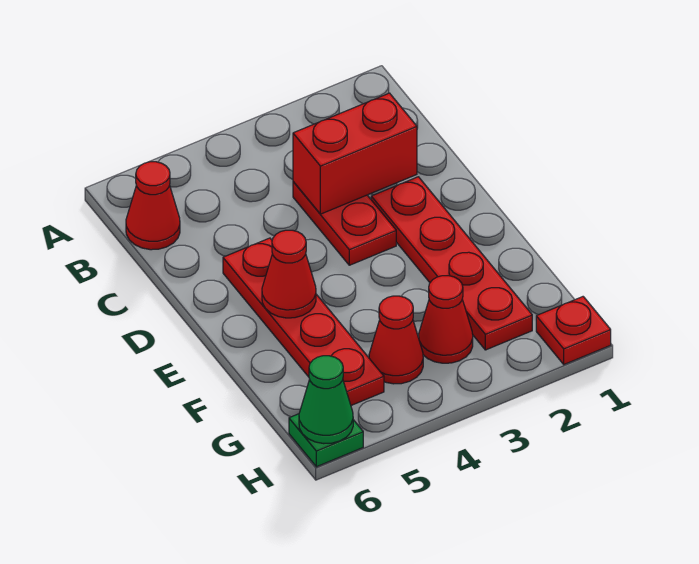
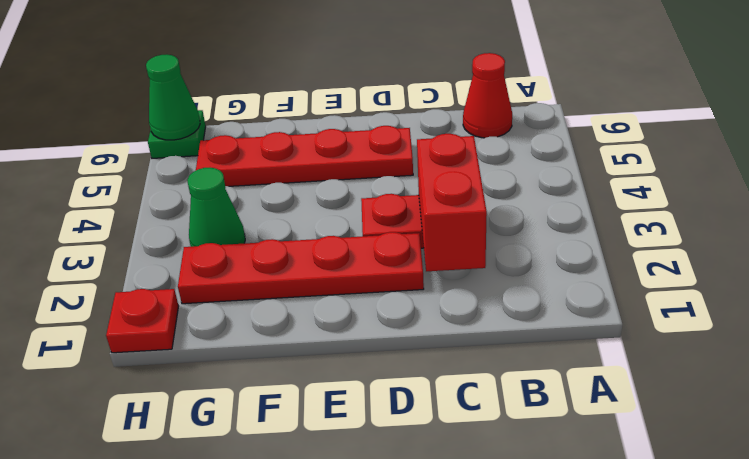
red cone E5 level 2 -> none
red cone G3 level 1 -> green cone G3 level 1
red cone G4 level 1 -> none

